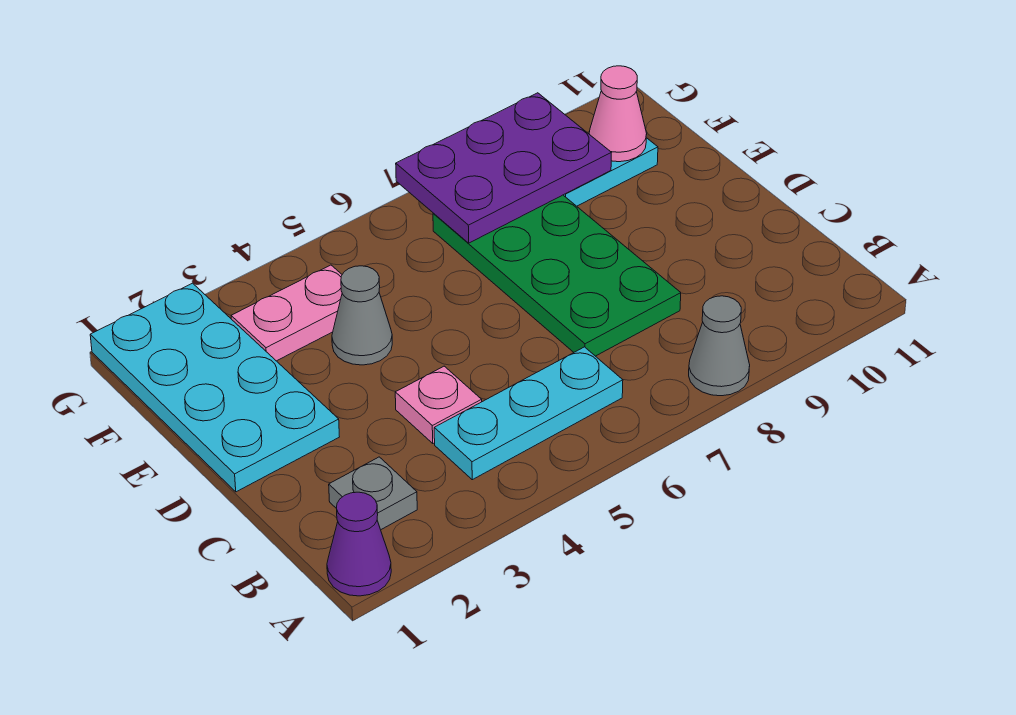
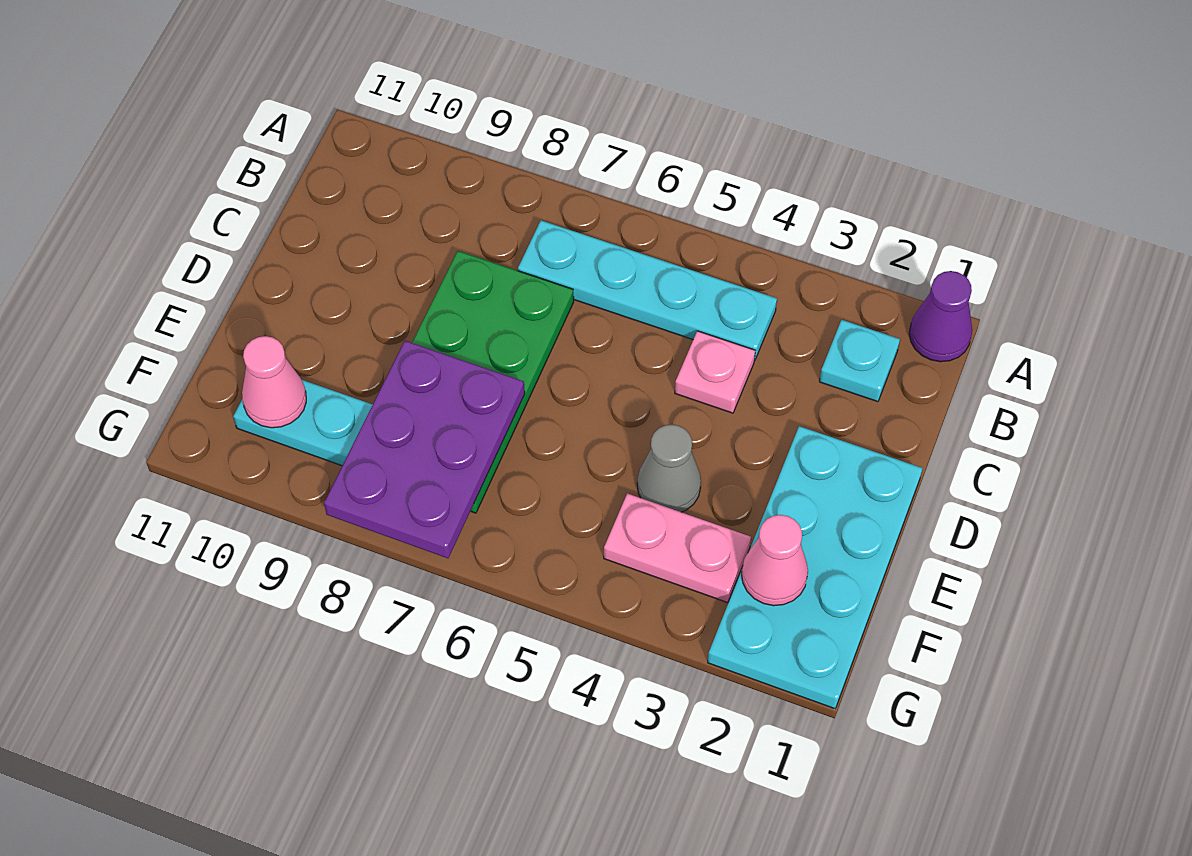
grey cone A8 level 1 -> none
grey plate B2 level 1 -> cyan plate B2 level 1
cyan plate B4:B6 level 1 -> cyan plate B4:B7 level 1
none -> pink cone F2 level 2
purple plate F7:G9 level 2 -> purple plate E7:G8 level 2

